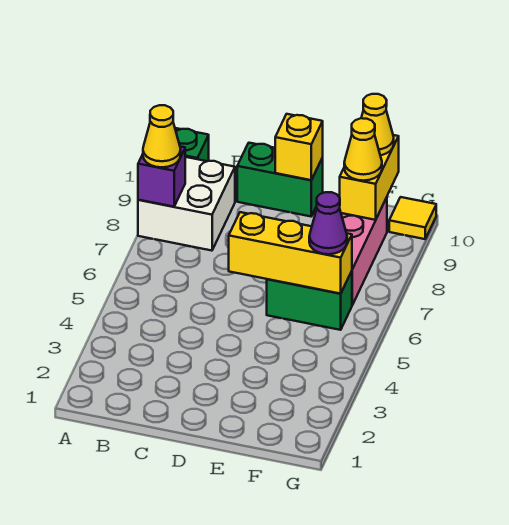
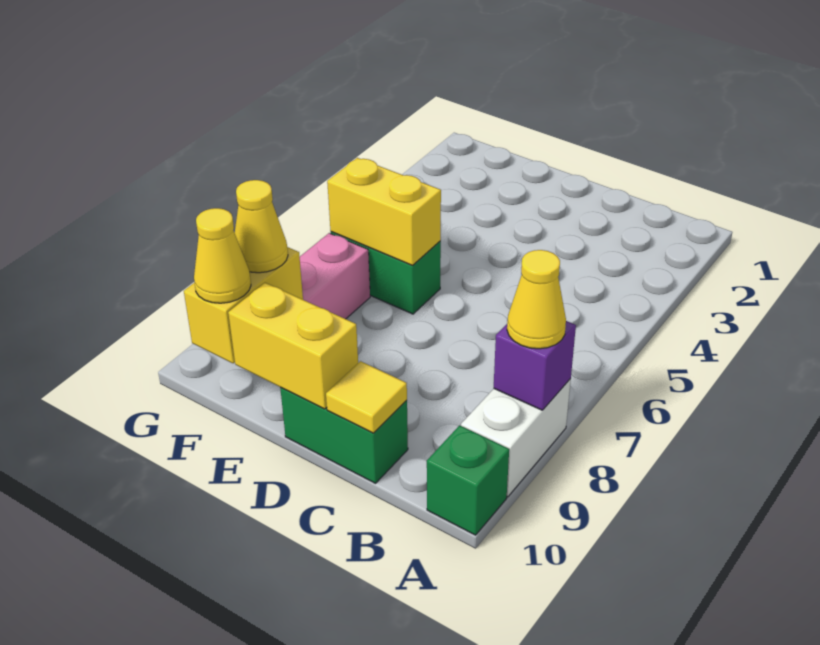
white brick A8:B9 level 1 -> white brick A8:A9 level 1
yellow brick D6:F6 level 2 -> yellow brick E6:F6 level 2
yellow brick D10 level 2 -> yellow brick D10:E10 level 2
purple cone F6 level 3 -> none
yellow tile G10 level 1 -> yellow tile C10 level 2

